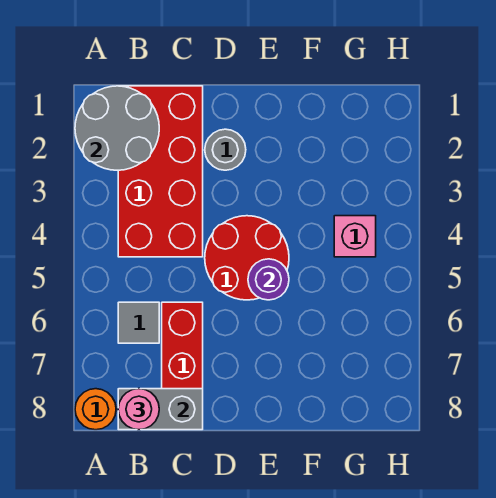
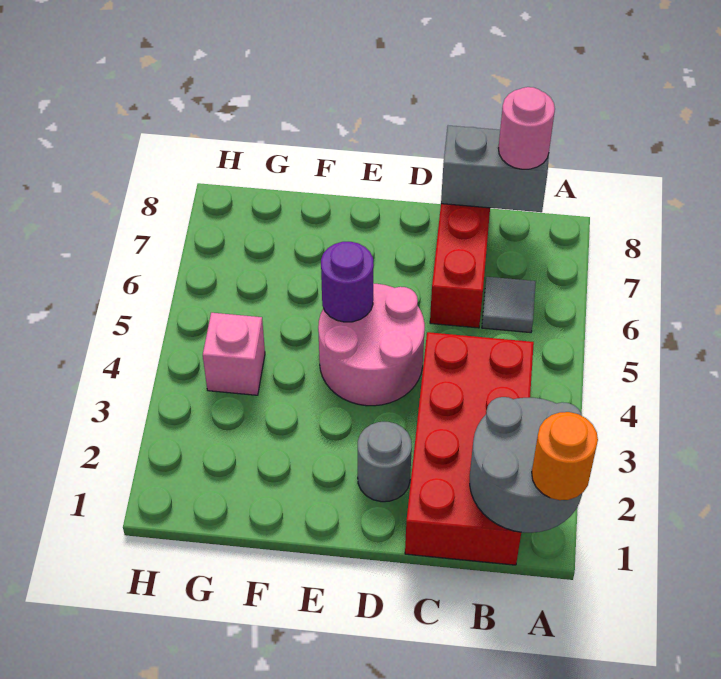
orange round brick A8 level 1 -> orange round brick A1 level 3
red round brick D4:E5 level 1 -> pink round brick D4:E5 level 1

